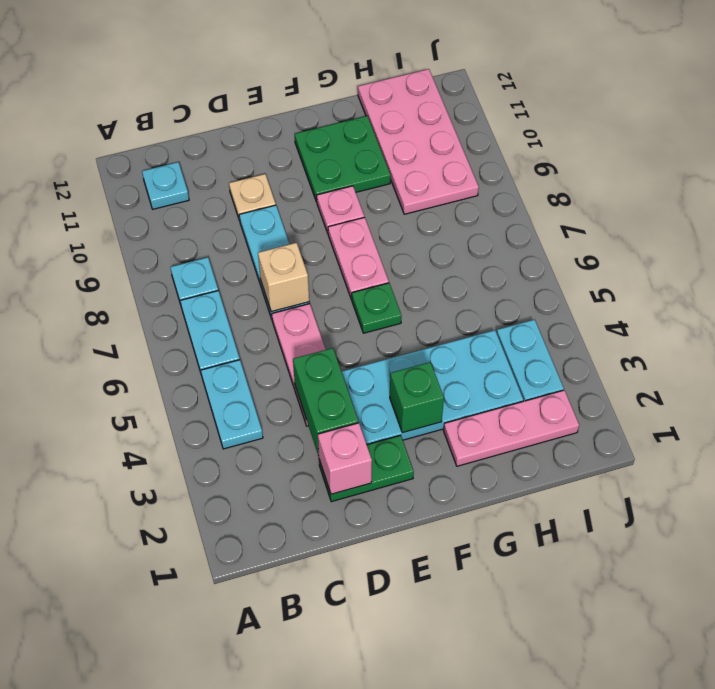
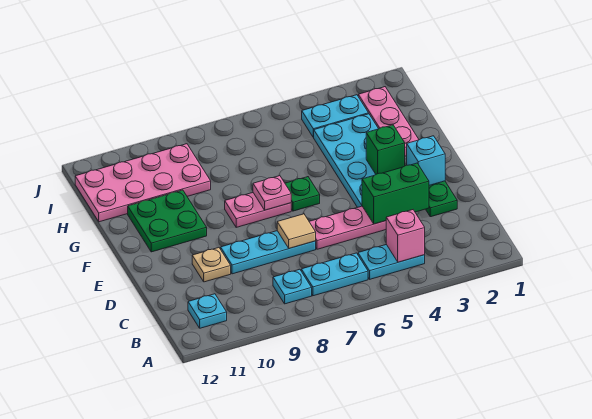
pink brick D2 level 2 -> pink brick B4 level 2
tan brick D7 level 2 -> tan tile D7 level 2
none -> cyan brick E2 level 2
pink plate F9 level 1 -> pink plate F7 level 2

